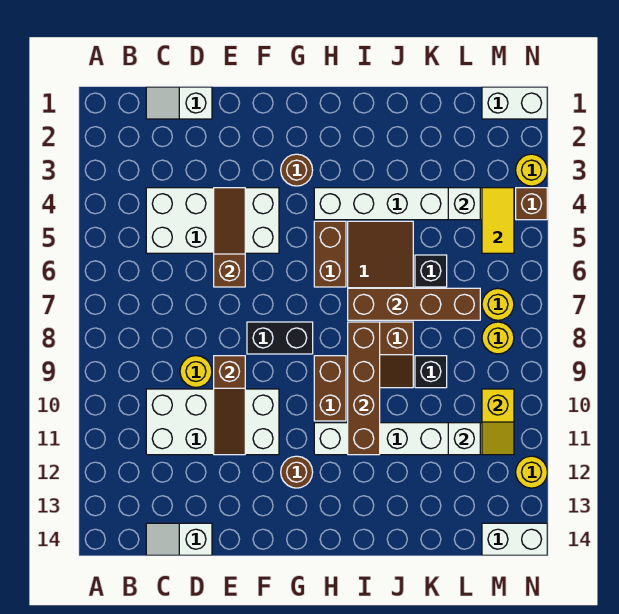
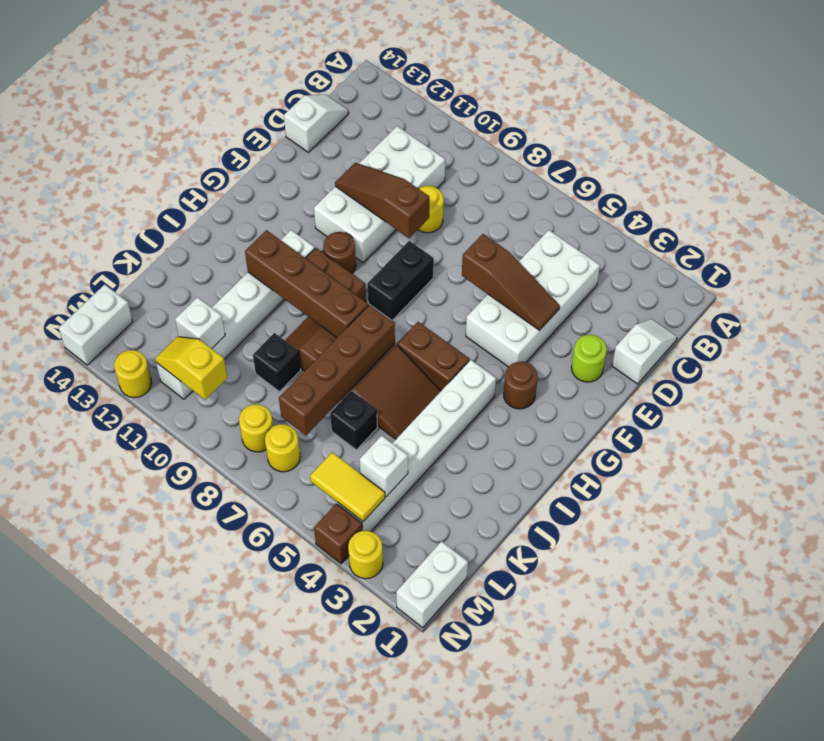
none -> lime round brick E2 level 1
brown round brick G12 level 1 -> brown round brick G10 level 1

